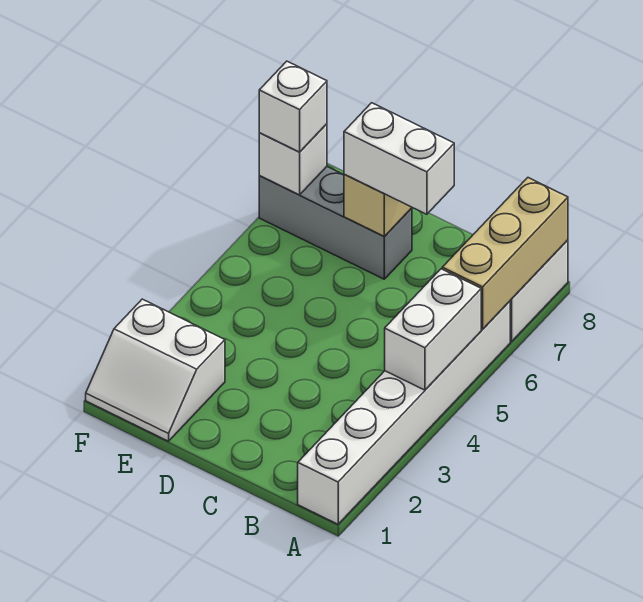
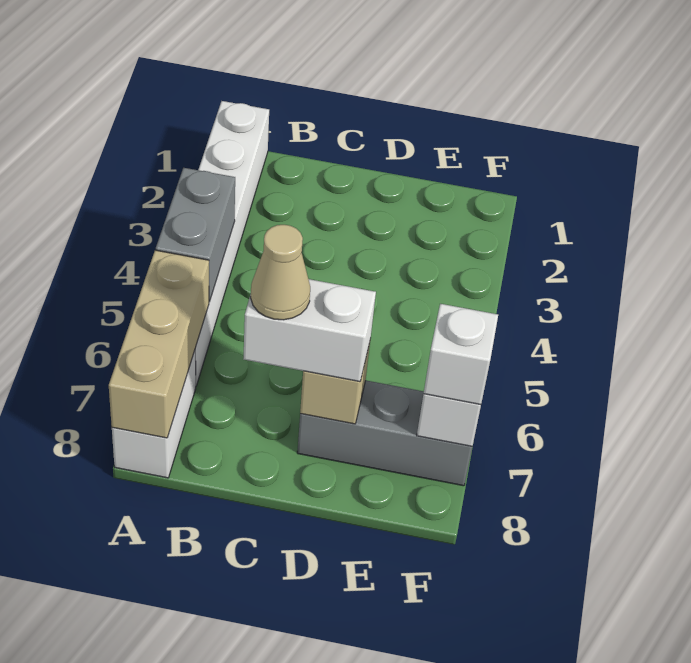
white brick A4:A5 level 2 -> grey brick A4:A5 level 2
none -> tan cone C7 level 4
white slope E1:F2 level 1 top 2 -> none

